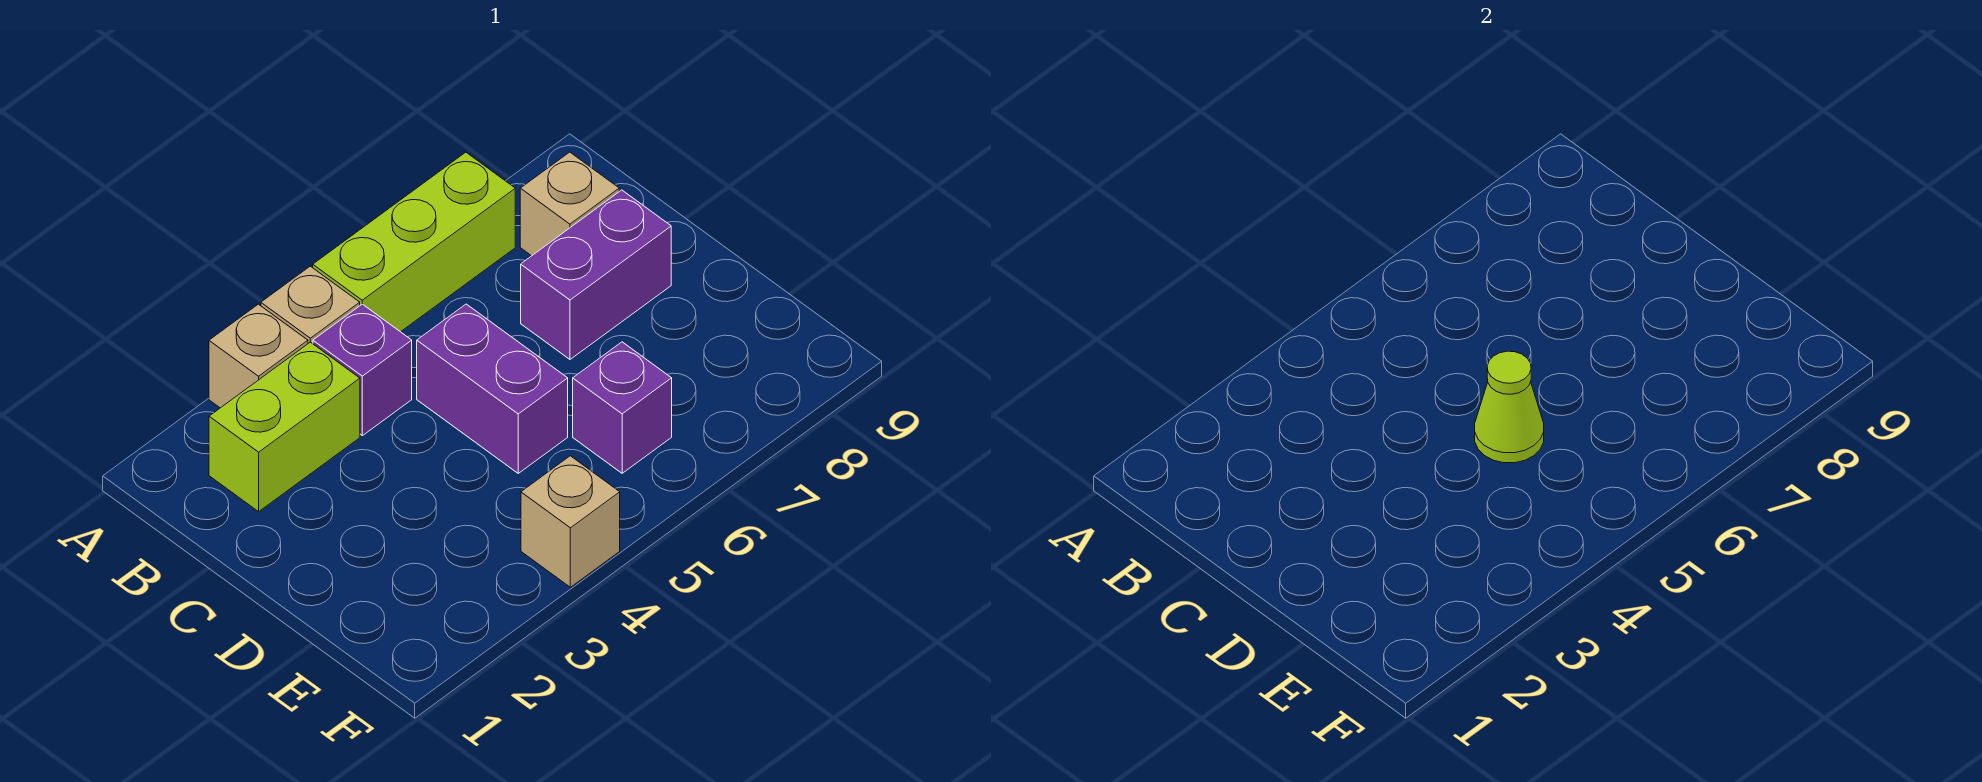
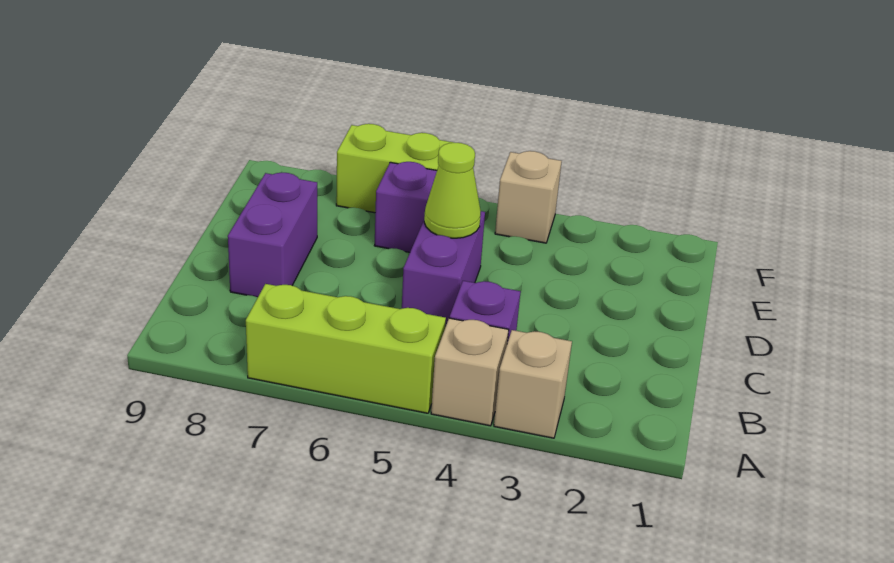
lime brick B2:B3 level 1 -> lime brick F6:F7 level 1
tan brick B8 level 1 -> none
purple brick C7:C8 level 1 -> purple brick C8:D8 level 1

